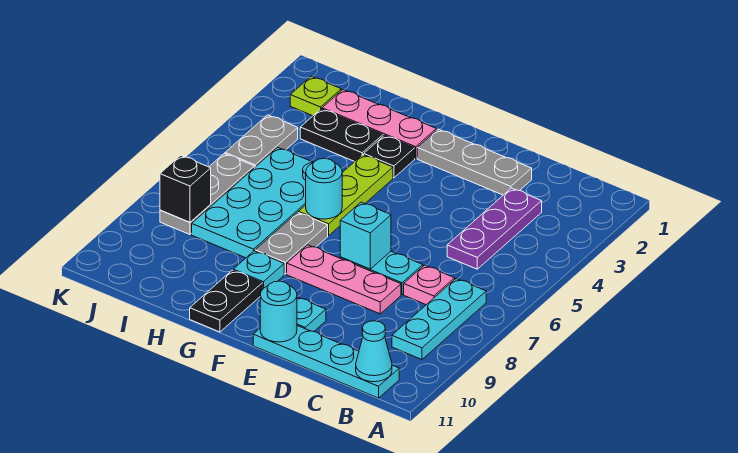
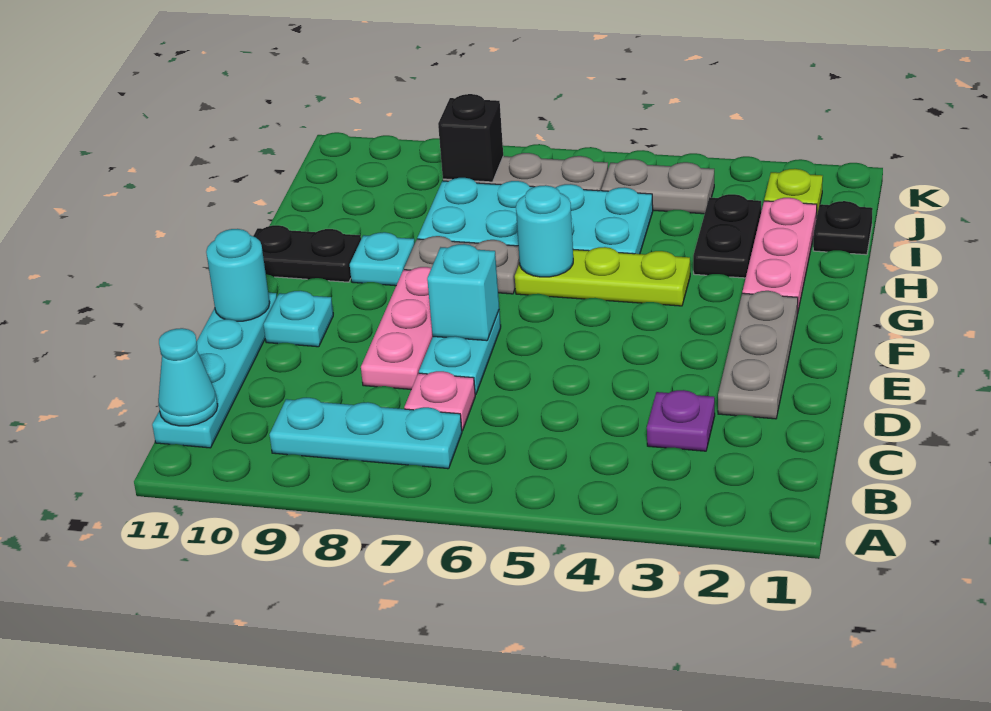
purple plate C3:C5 level 1 -> purple plate C3 level 1
black plate G3 level 1 -> black plate I1 level 1

